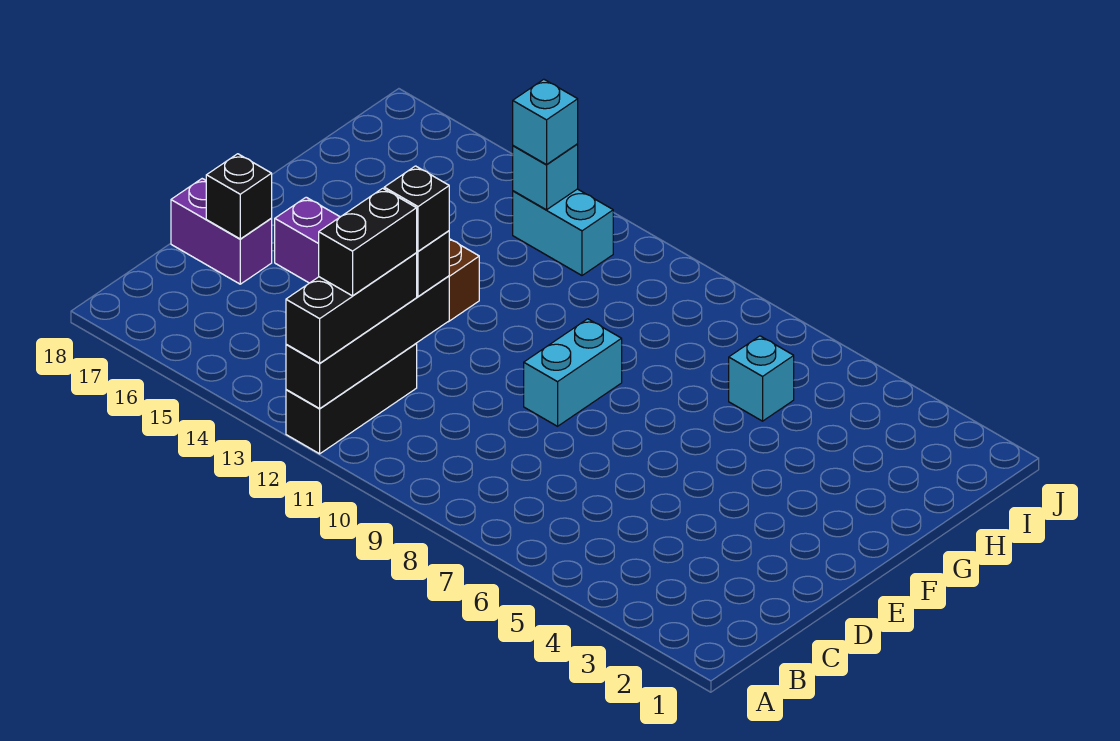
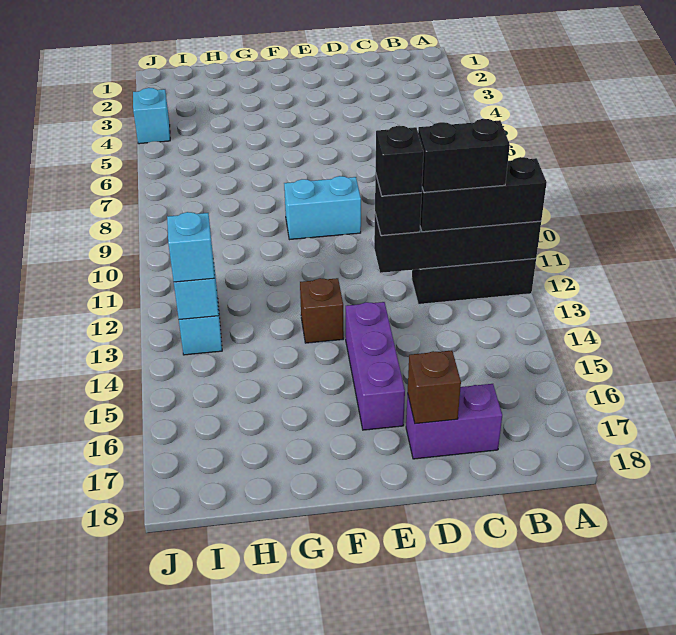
purple brick D17:D18 level 1 -> purple brick C17:D17 level 1
black brick D17 level 2 -> brown brick D17 level 2
cyan brick H6 level 1 -> cyan brick J4 level 1

